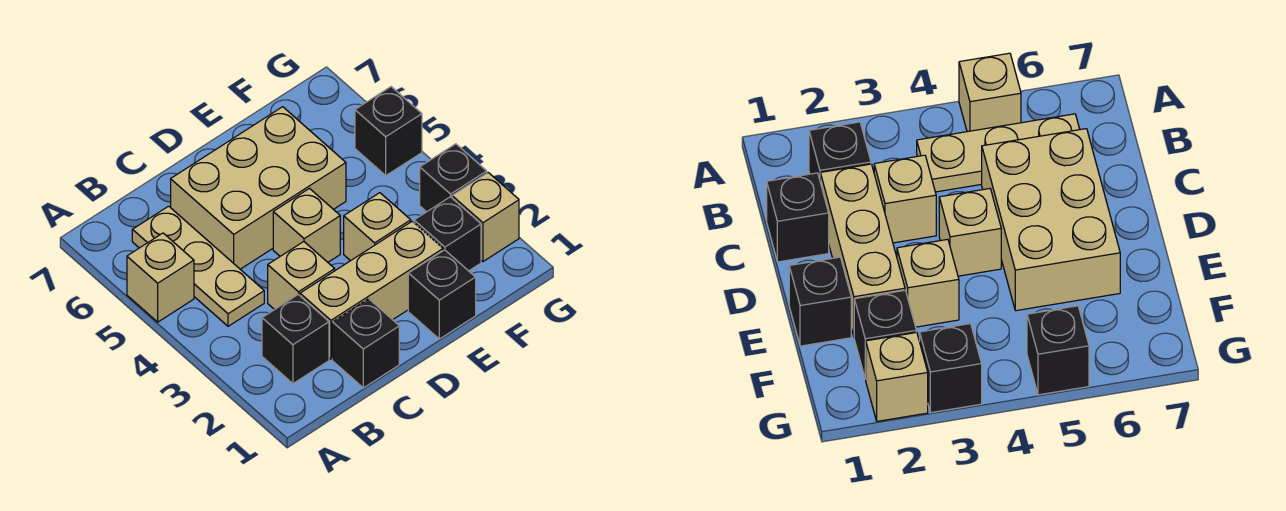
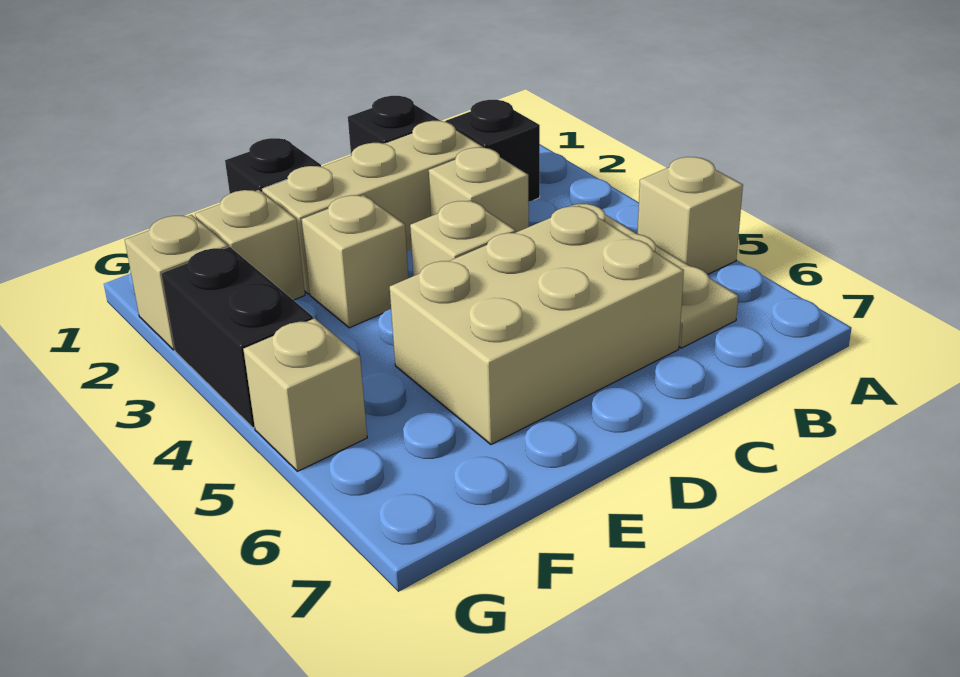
black brick F2 level 1 -> tan brick F2 level 1
black brick G3 level 1 -> black brick G3:G4 level 1
black brick G5 level 1 -> tan brick G5 level 1

